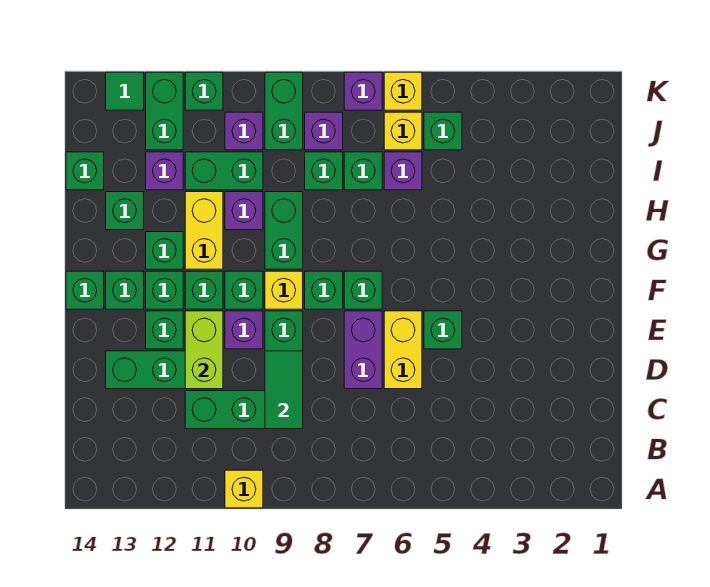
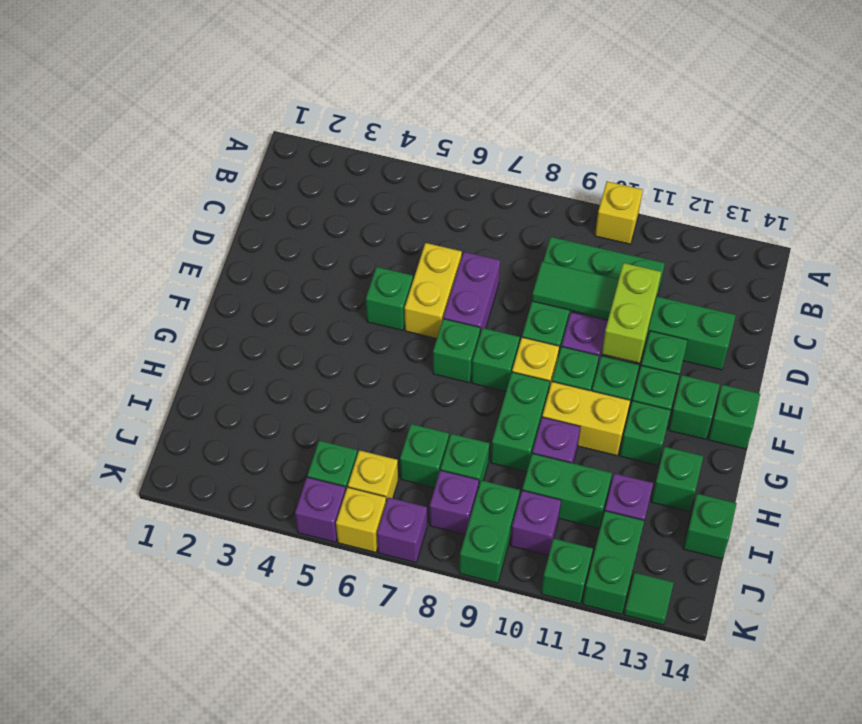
green tile C9:D9 level 2 -> green tile D9:D10 level 2
yellow brick G11:H11 level 1 -> yellow brick G10:G11 level 1
purple brick I6 level 1 -> purple brick K5 level 1

